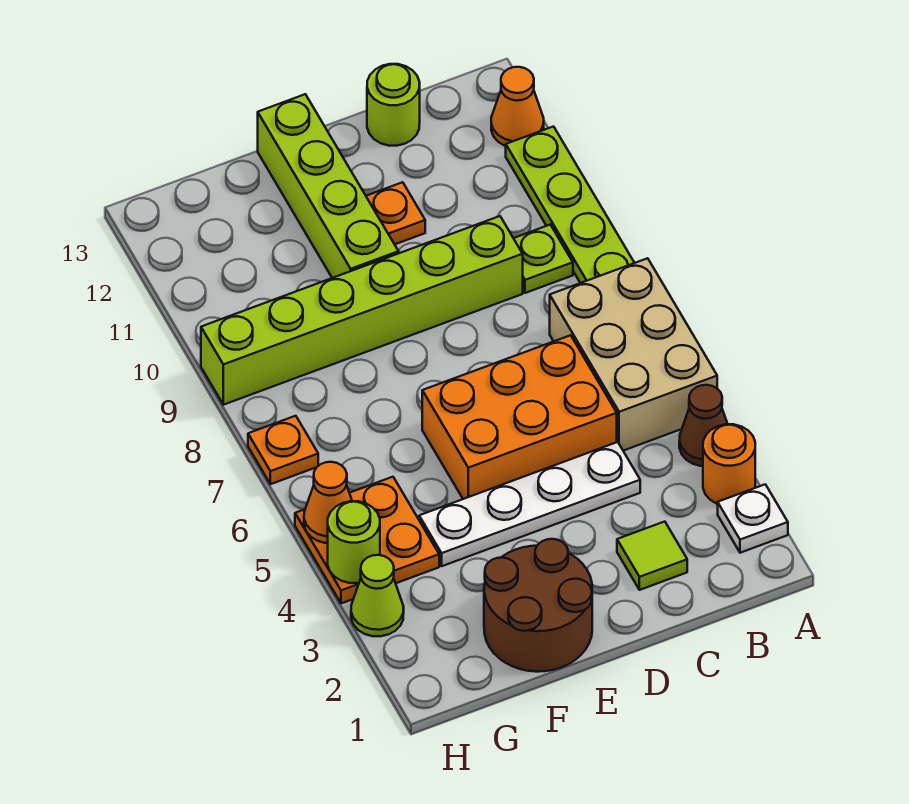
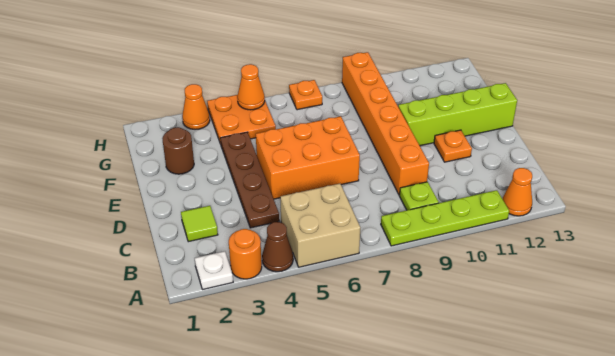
tan brick A5:B7 level 1 -> tan brick A5:B6 level 1
white plate C4:F4 level 1 -> brown plate C4:F4 level 1
orange brick C5:E6 level 1 -> orange brick D5:E7 level 1
lime brick C9:H9 level 1 -> orange brick C9:H9 level 1
lime round brick C13 level 1 -> none
brown round brick E1:F2 level 1 -> brown round brick F2 level 1
lime cone H3 level 1 -> orange cone H3 level 1
lime round brick H4 level 2 -> none

